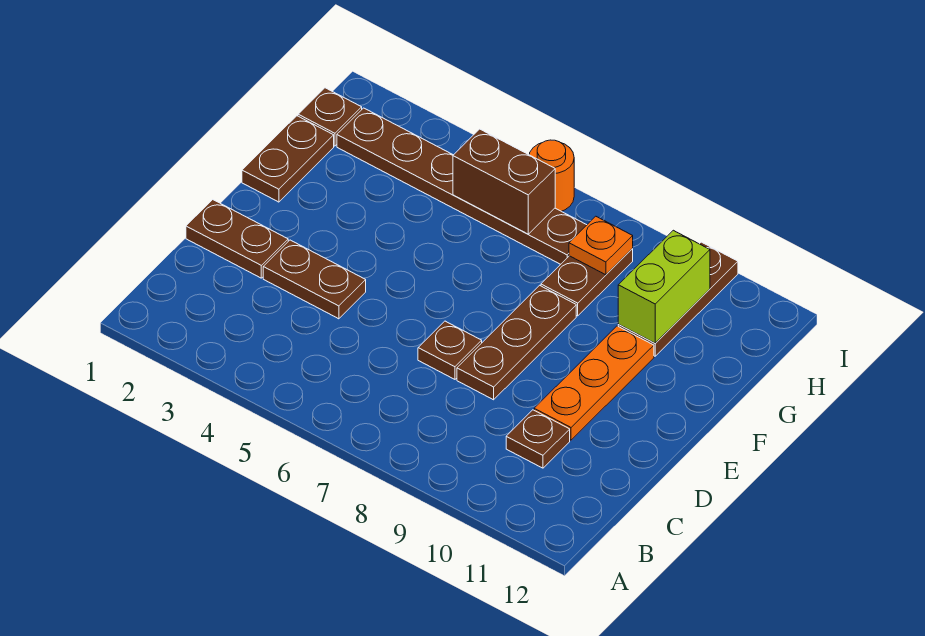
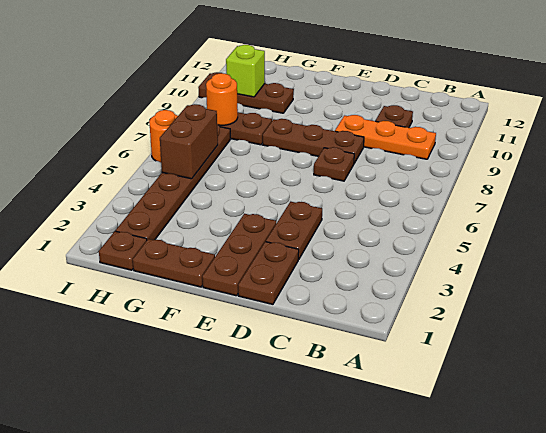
orange plate D10:F10 level 1 -> orange plate B9:D9 level 1
none -> brown plate E1:E3 level 1
lime brick G10:H10 level 2 -> lime brick H10 level 2
orange plate H8 level 2 -> orange round brick H8 level 2

